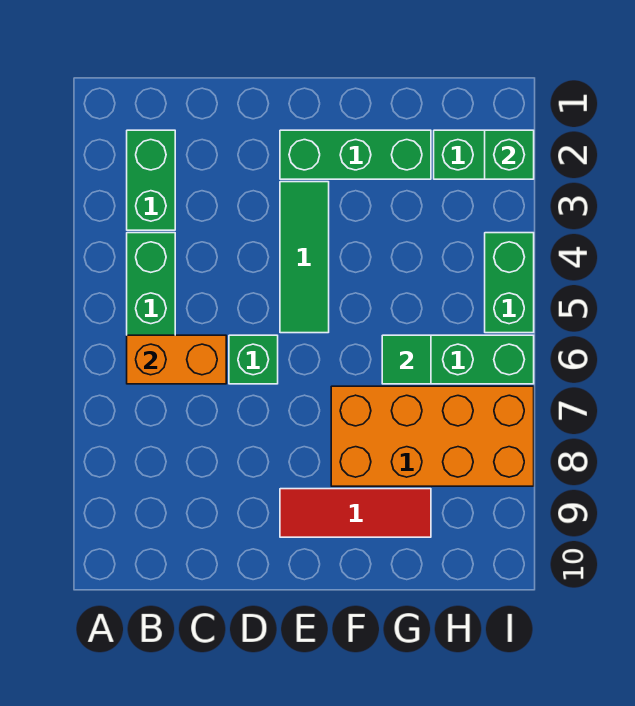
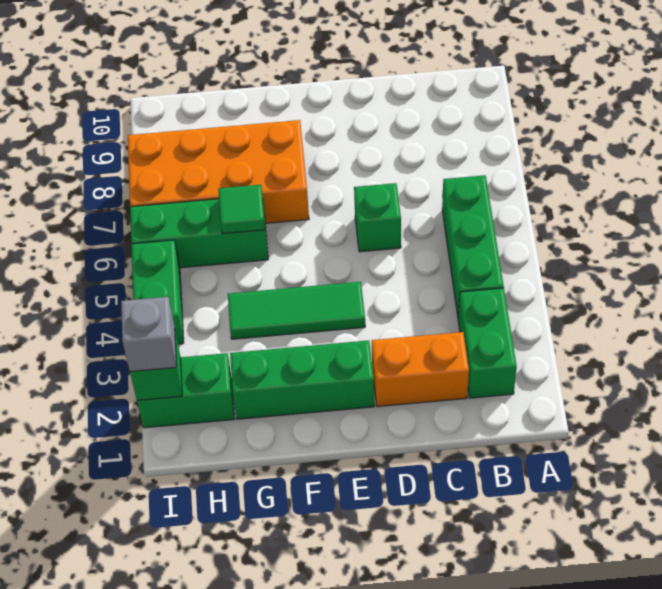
orange brick B6:C6 level 2 -> orange brick C2:D2 level 1
green tile E3:E5 level 1 -> green tile E4:G4 level 1
red tile E9:G9 level 1 -> none
none -> grey brick I2 level 3

